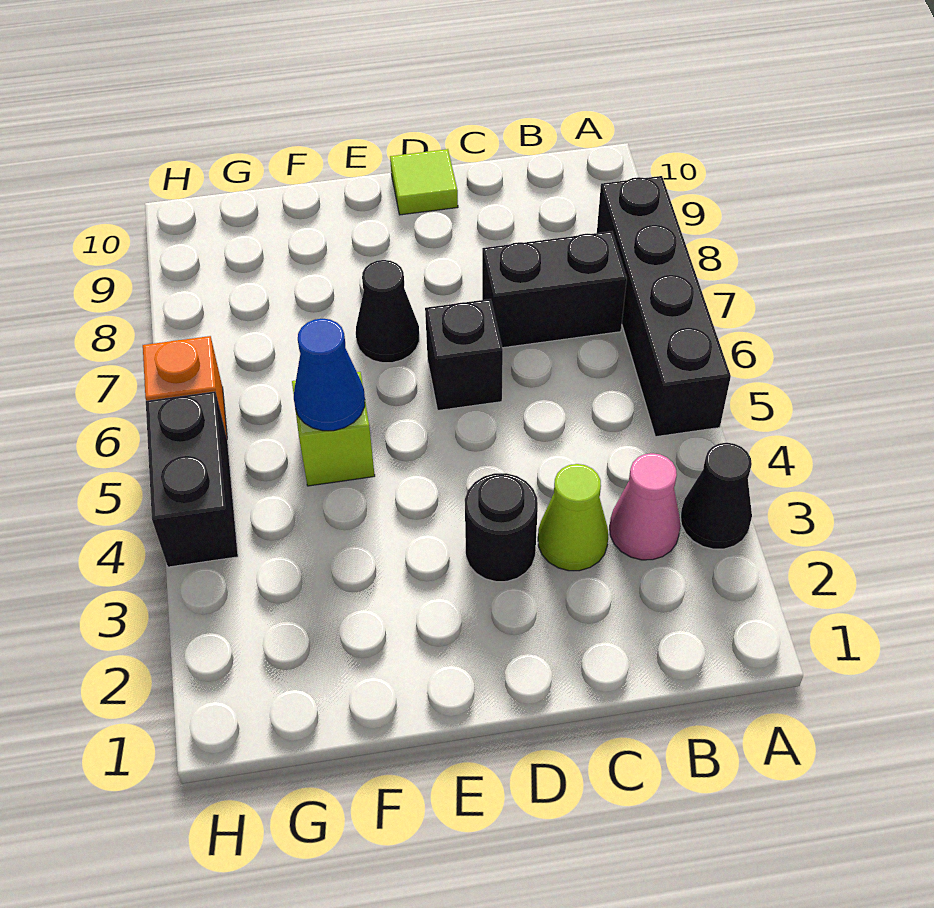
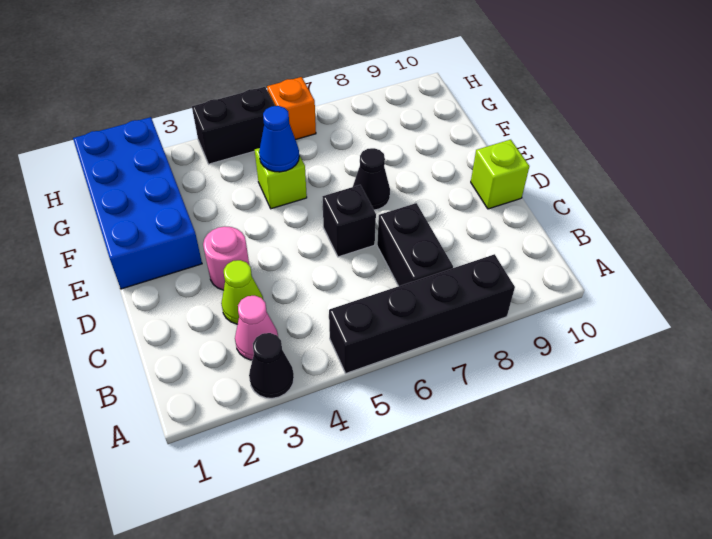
black round brick D3 level 1 -> pink round brick D3 level 1
lime tile D10 level 1 -> lime brick D10 level 1
none -> blue brick E1:H2 level 1

